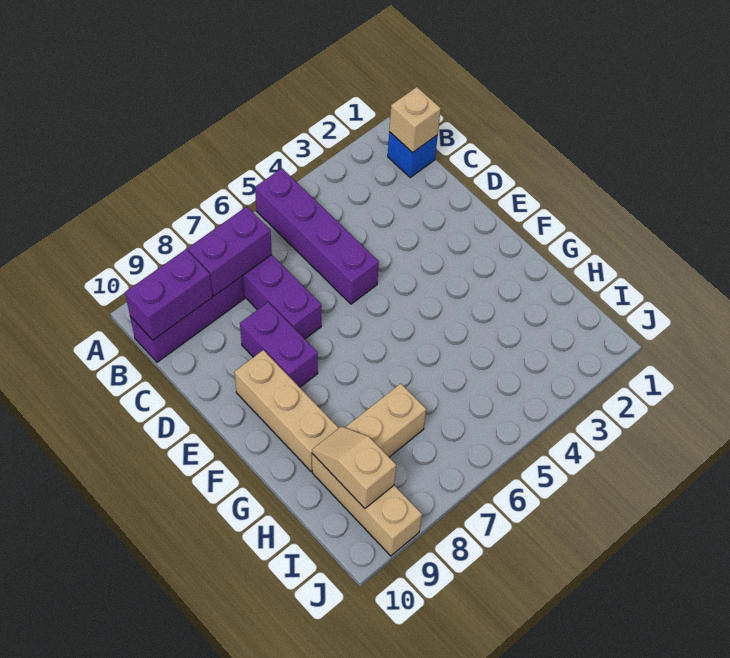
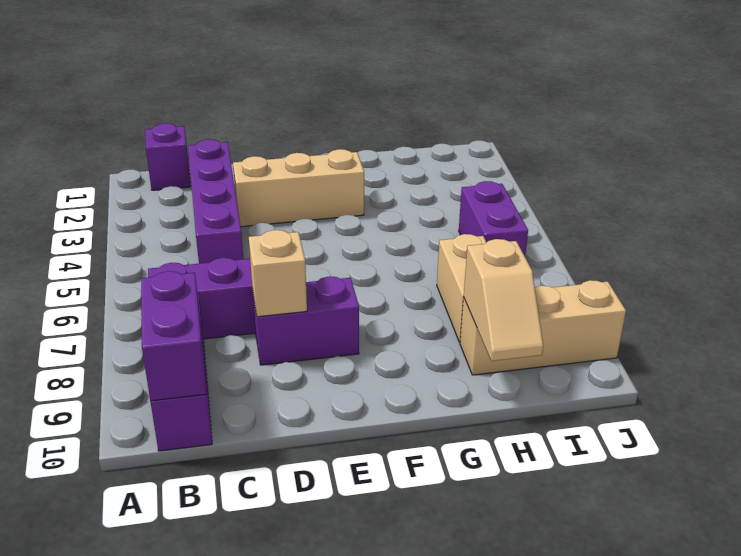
purple brick A5:D5 level 1 -> purple brick C2:C5 level 1
blue brick B1 level 1 -> purple brick B1 level 1
tan brick B1 level 2 -> tan brick D8 level 2
purple brick B7:B8 level 2 -> purple brick I5:I6 level 1
tan brick E9:G9 level 1 -> tan brick D3:F3 level 1
tan slope H9:I9 level 2 top I -> tan slope H9:H10 level 2 top 9

